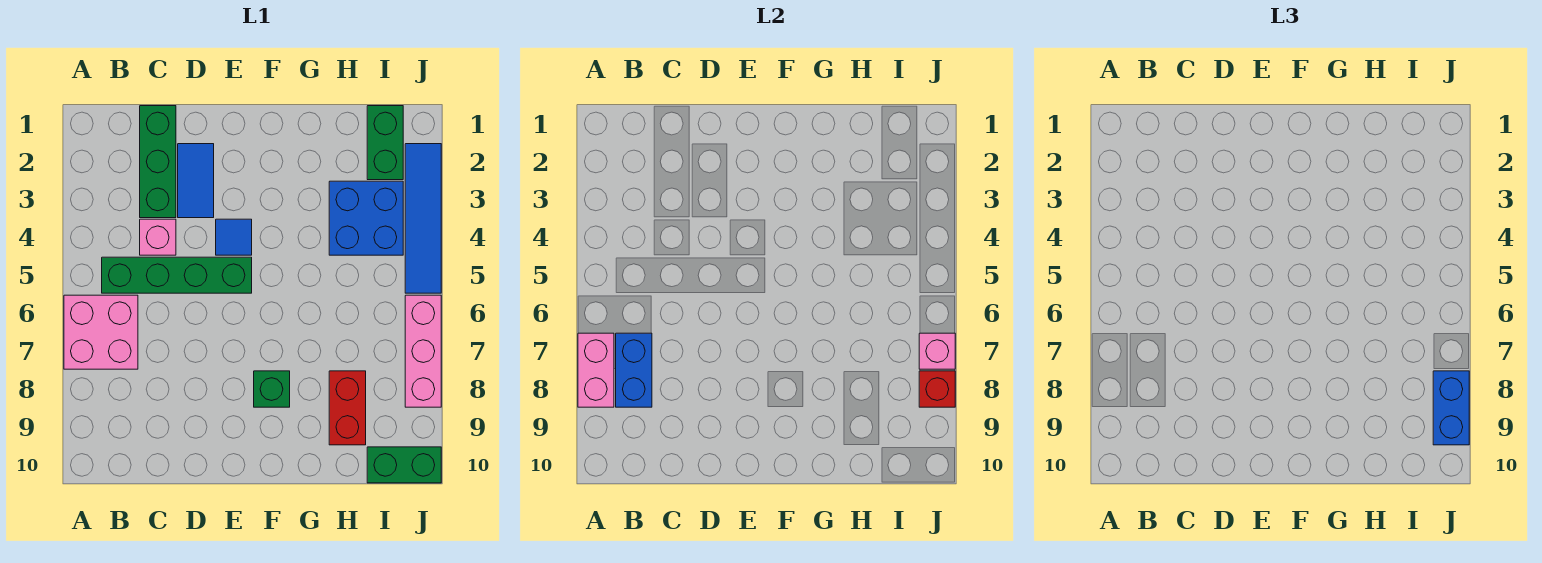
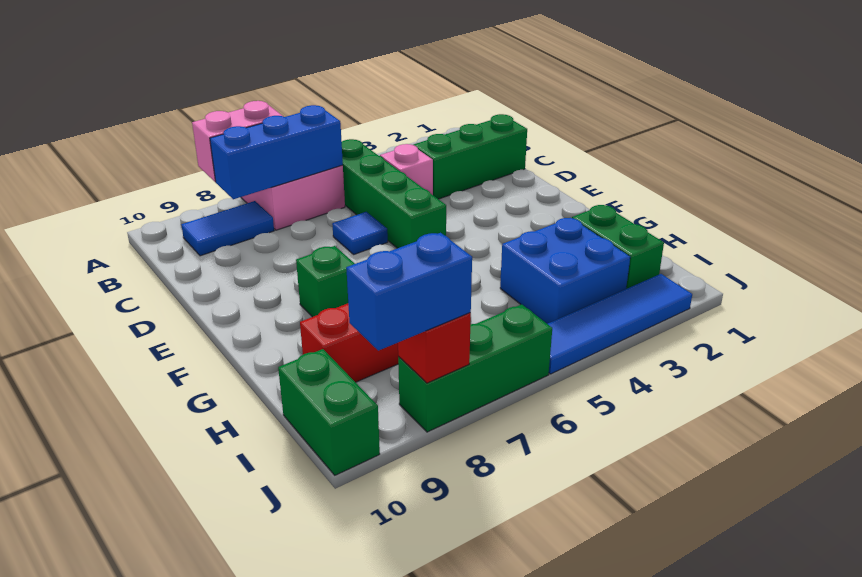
blue brick B7:B8 level 2 -> blue brick B6:B8 level 2
blue tile D2:D3 level 1 -> blue tile B8:B9 level 1
blue tile E4 level 1 -> blue tile D6 level 1
green brick I1:I2 level 1 -> green brick H2:I2 level 1
pink brick J6:J8 level 1 -> green brick J6:J8 level 1
pink brick J7 level 2 -> none

